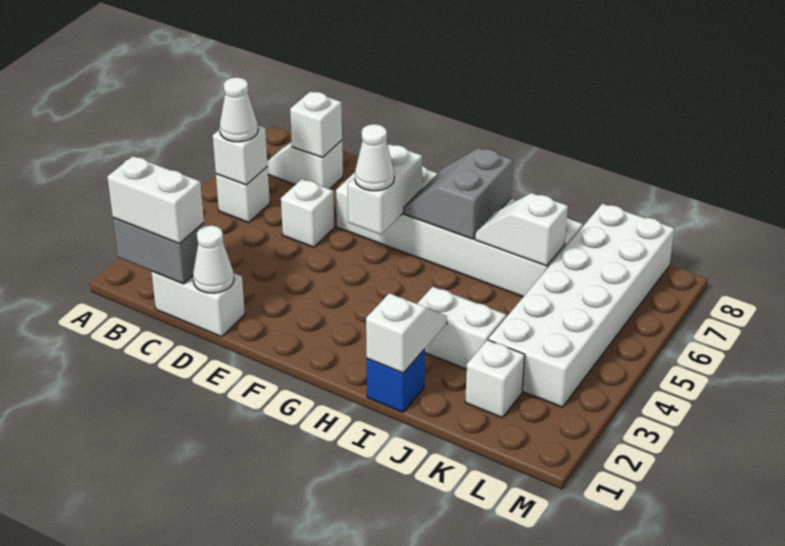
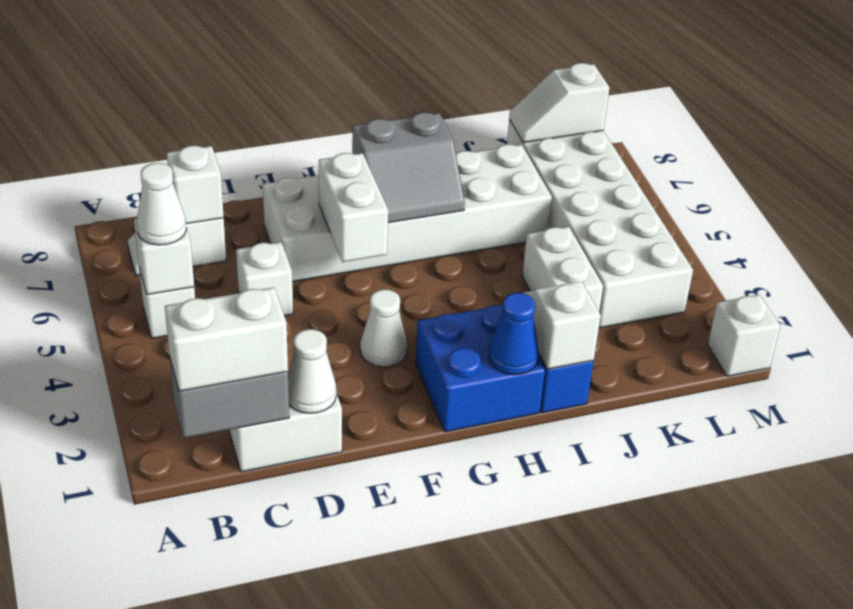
white cone F5 level 3 -> white cone F3 level 1
none -> blue brick G1:H2 level 1
grey slope G6:H7 level 2 top H -> grey slope G6:H7 level 2 top 7
none -> blue cone H1 level 2
white brick I3:J3 level 1 -> white brick J3:J4 level 1
white slope I6:J6 level 2 top J -> white slope K8:L8 level 2 top L
white brick K2 level 1 -> white brick M1 level 1

